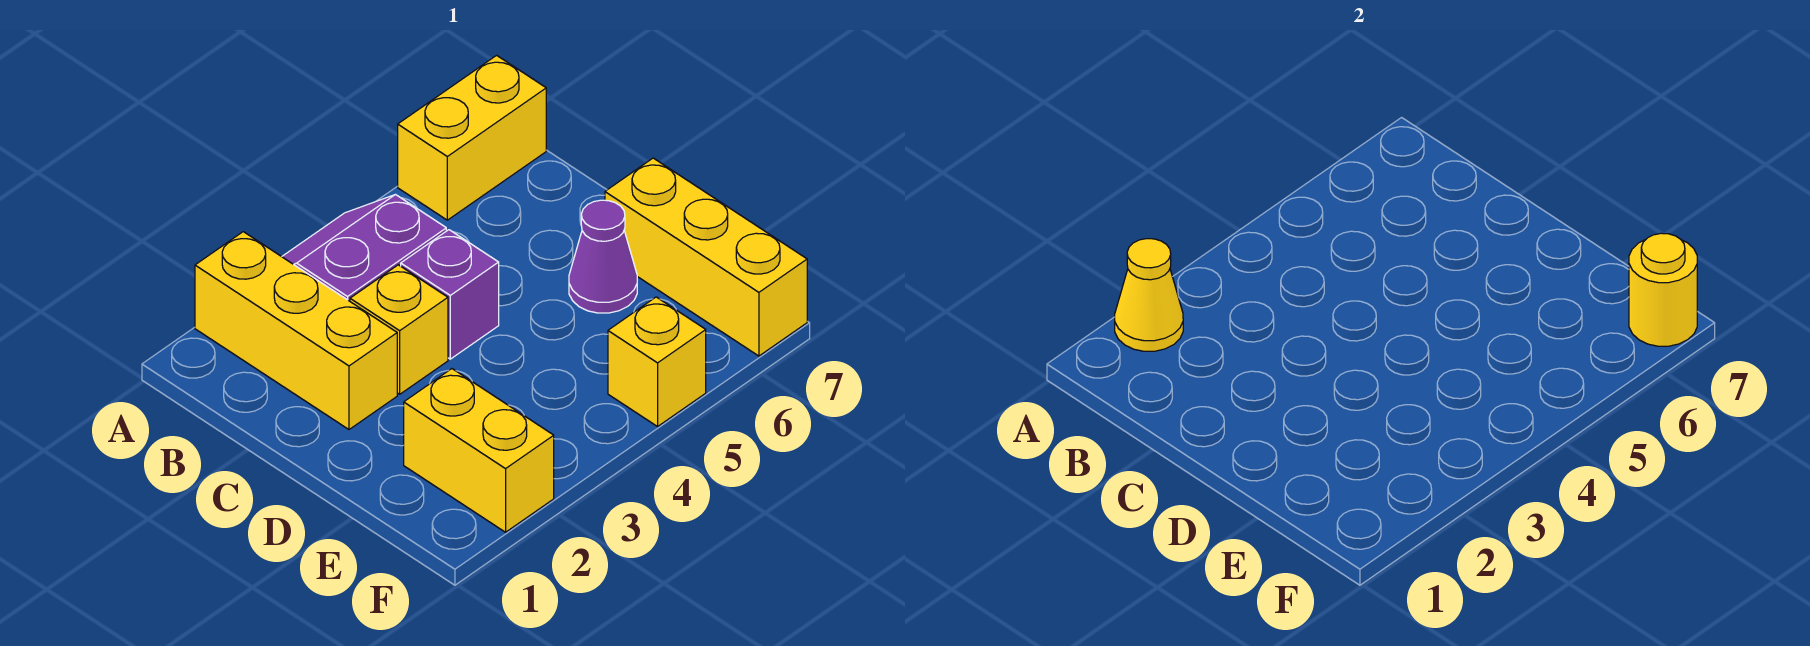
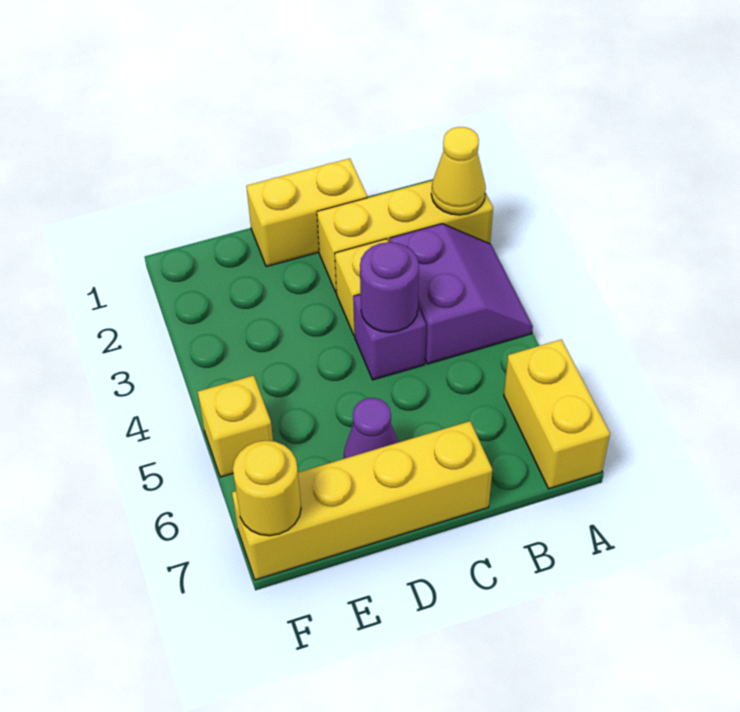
none -> purple round brick C4 level 2
yellow brick D7:F7 level 1 -> yellow brick C7:F7 level 1
yellow brick E2:F2 level 1 -> yellow brick C1:D1 level 1

